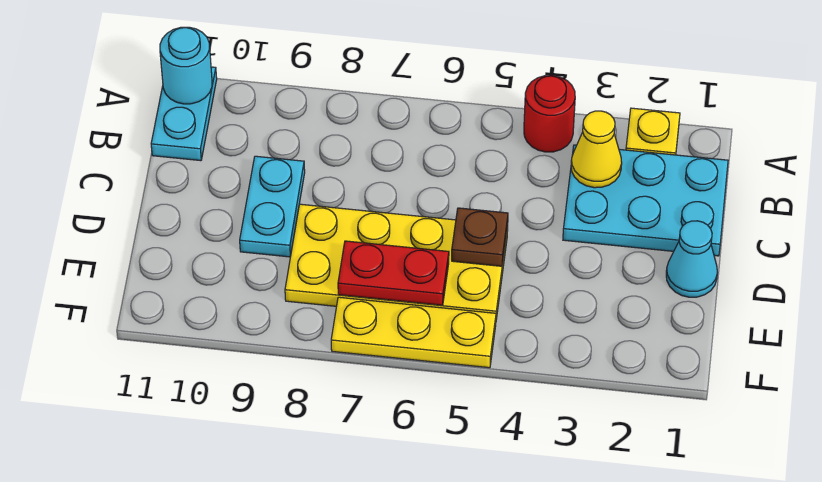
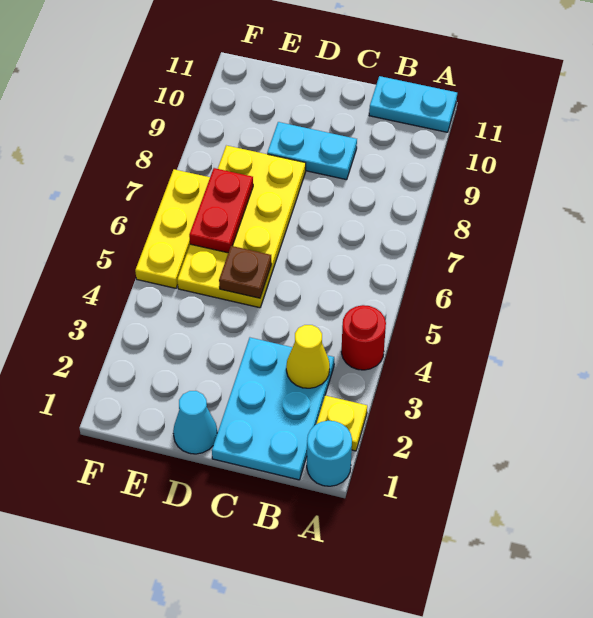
cyan round brick A11 level 2 -> cyan round brick A1 level 1

